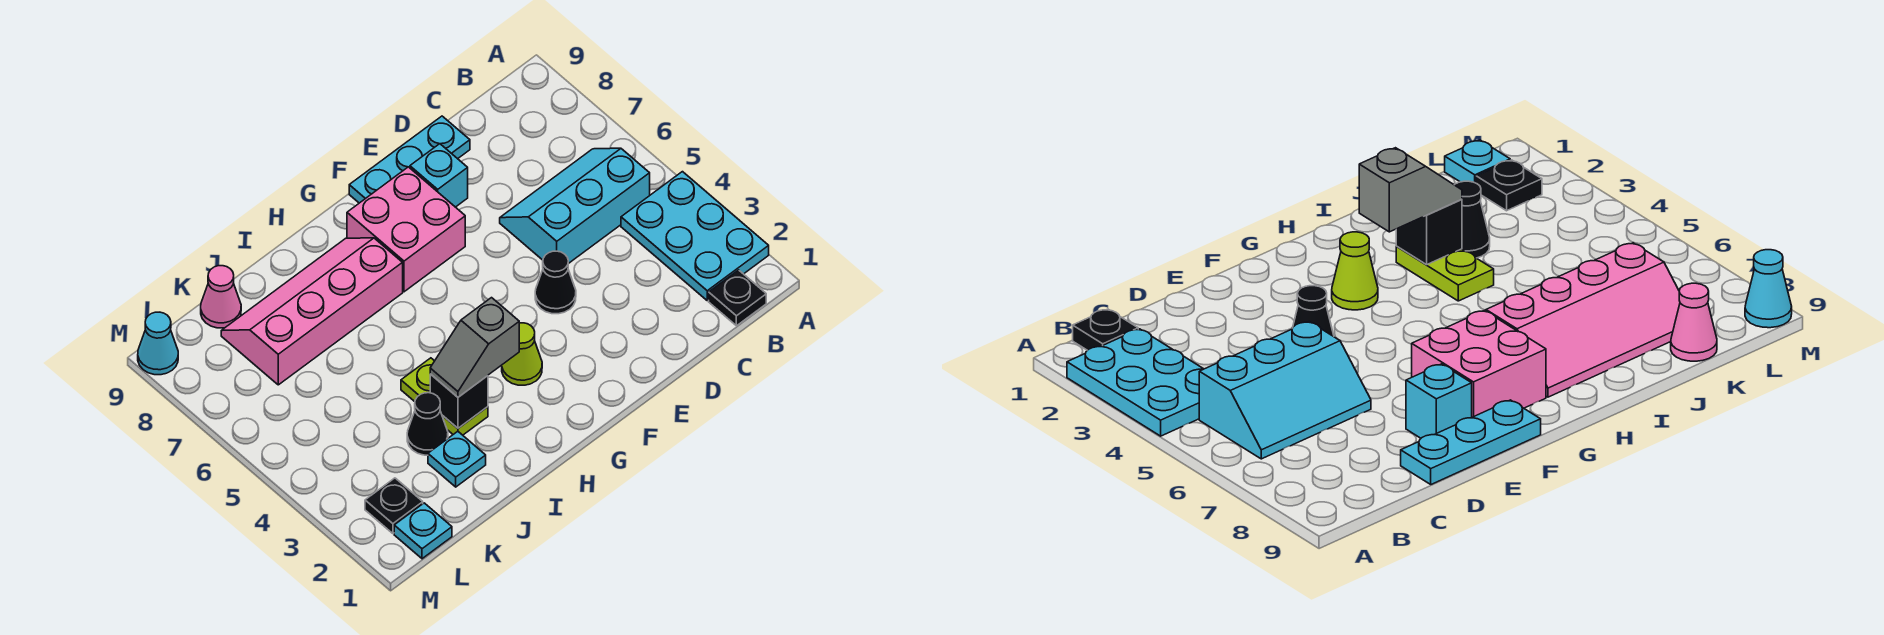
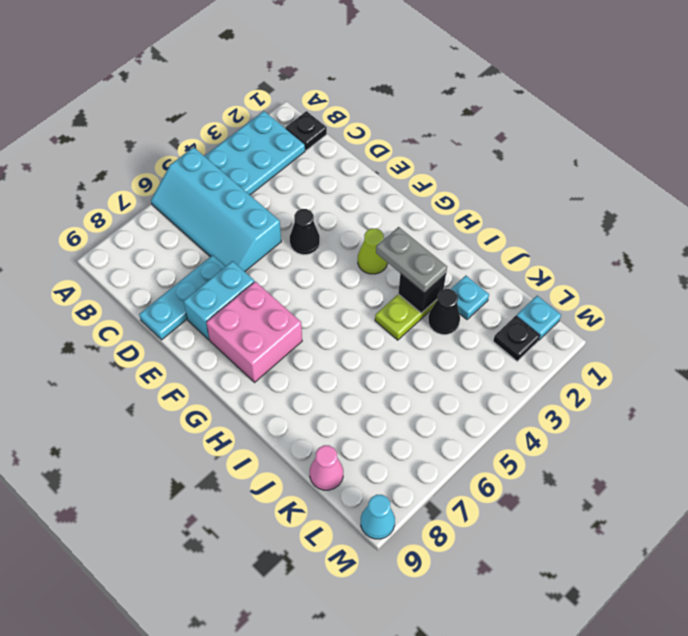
cyan slope B5:D6 level 1 top 5 -> cyan slope A5:D6 level 1 top 5
cyan plate D9:F9 level 1 -> cyan plate D7:D9 level 1
cyan brick E8 level 1 -> cyan brick E7:E8 level 1
grey slope H3:I3 level 3 top H -> grey plate H3:I3 level 3
pink slope H7:K8 level 1 top 7 -> none

